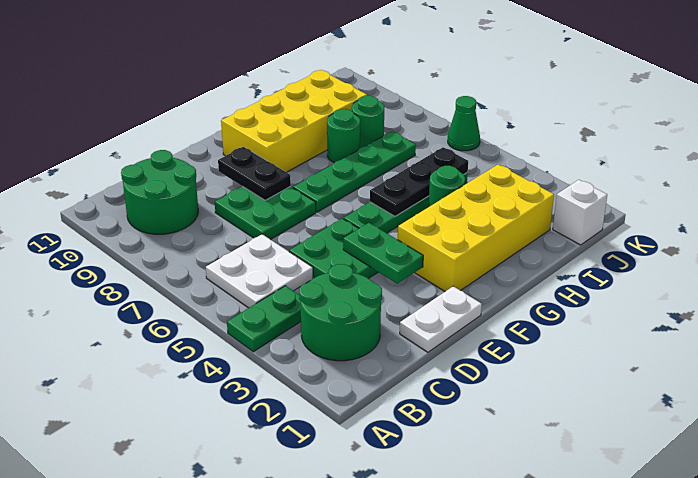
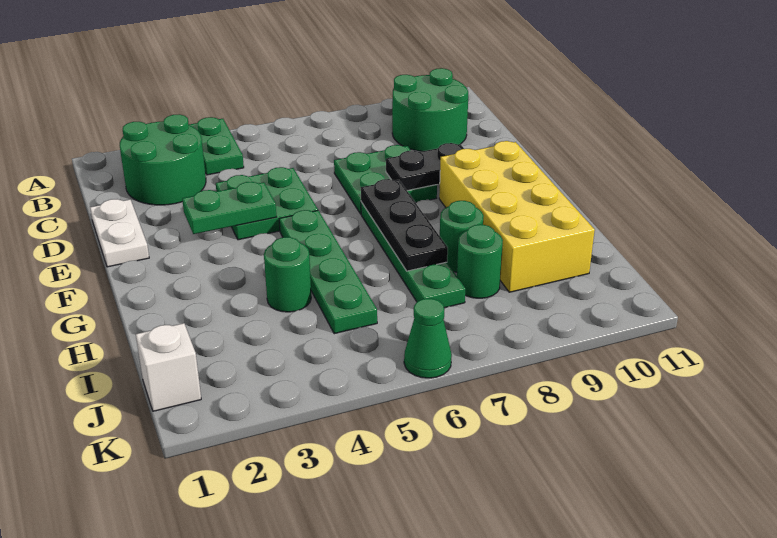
white plate B5:C6 level 1 -> none
yellow brick F2:I3 level 1 -> none
black plate G5:I5 level 2 -> black plate F7:H7 level 2

